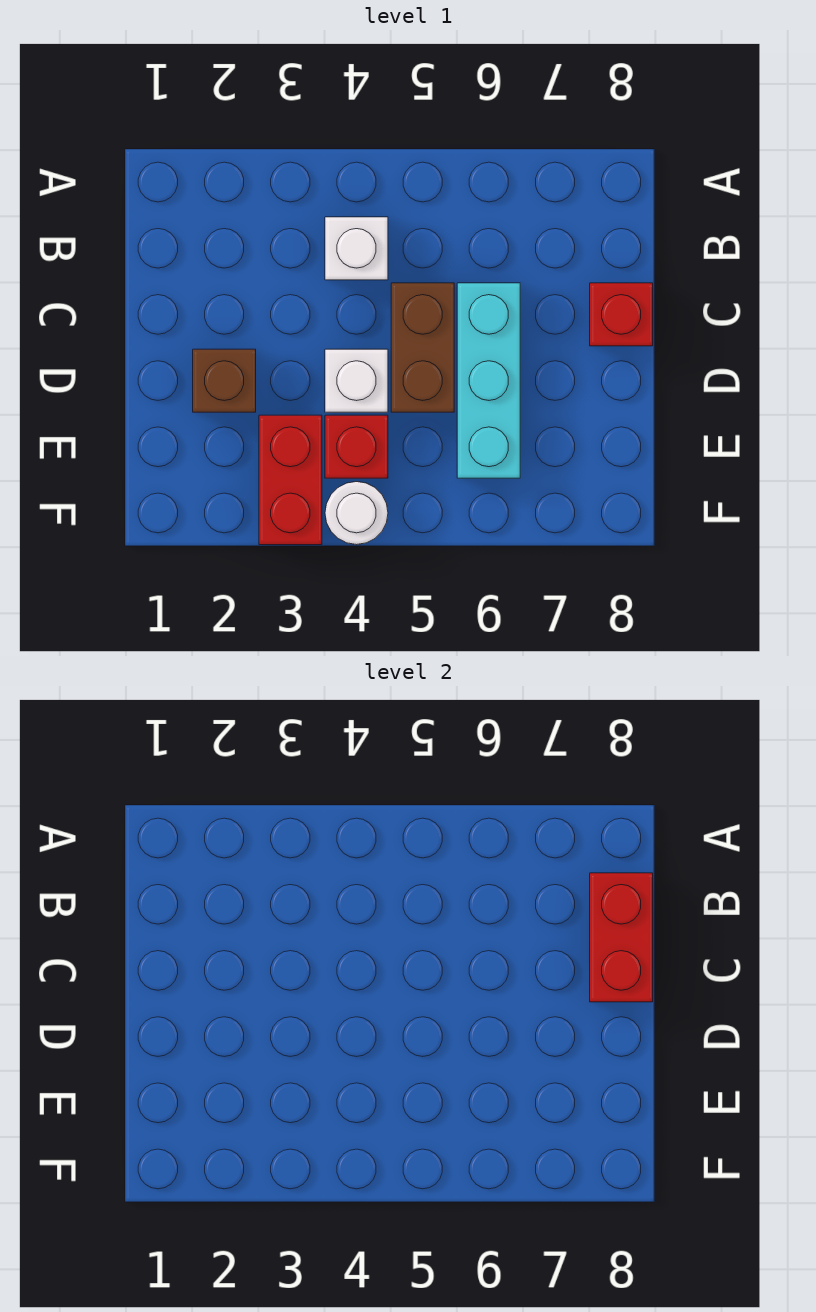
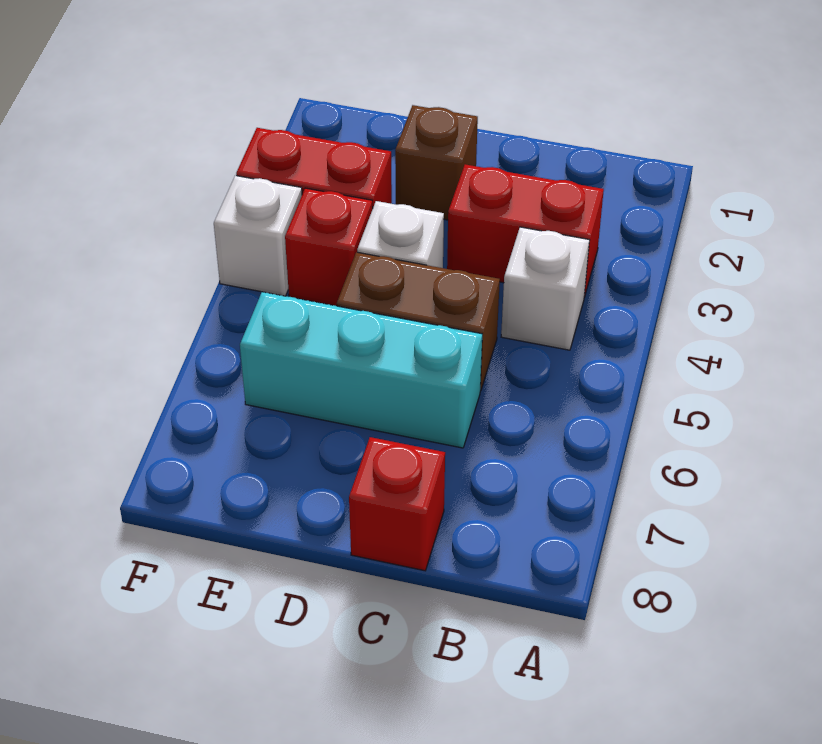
red brick B8:C8 level 2 -> red brick B3:C3 level 1
white round brick F4 level 1 -> white brick F4 level 1

